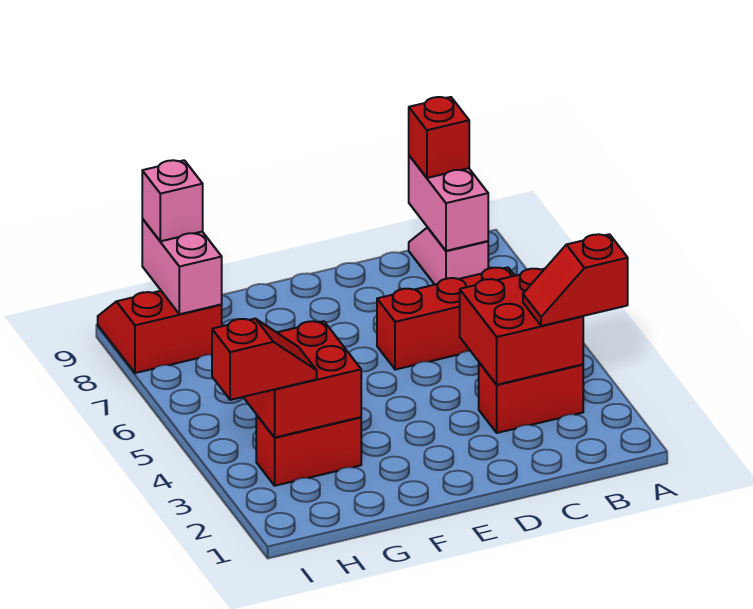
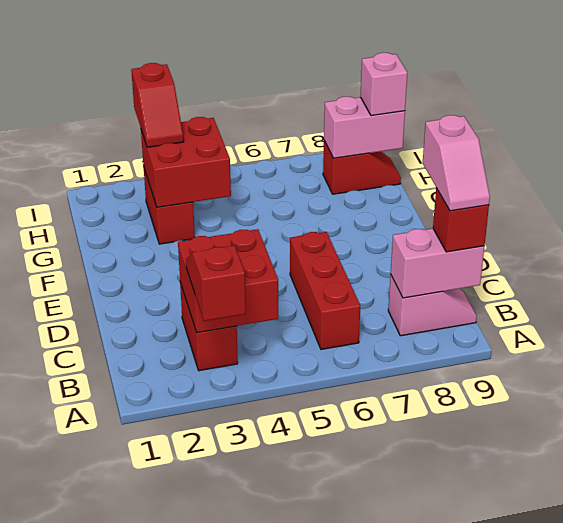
none -> pink slope B9:C9 level 4 top C
red slope H8:I9 level 1 top 8 -> red slope H8:H9 level 1 top 8

